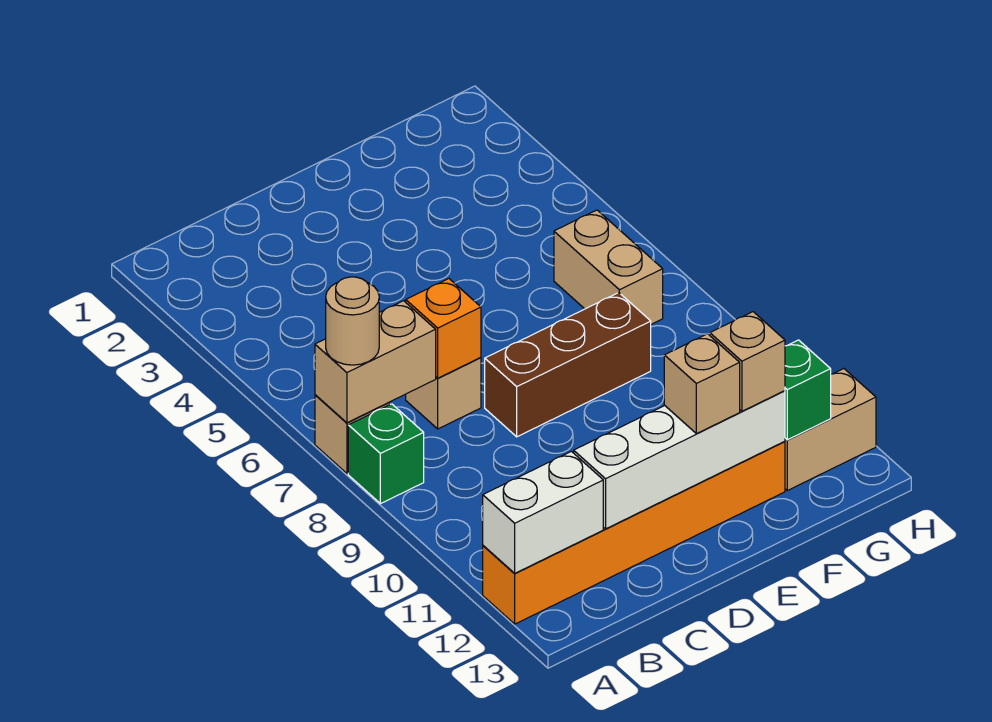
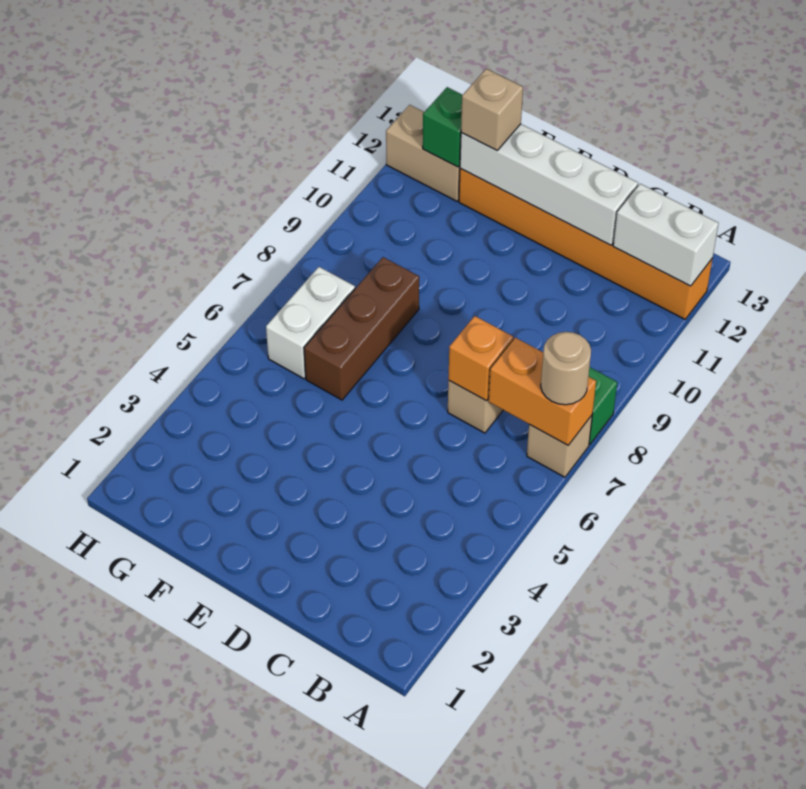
tan brick A7:B7 level 2 -> orange brick A7:B7 level 2
brown brick D8:F8 level 1 -> brown brick F6:F8 level 1
tan brick E12 level 3 -> none
tan brick G6:G7 level 1 -> white brick G6:G7 level 1

